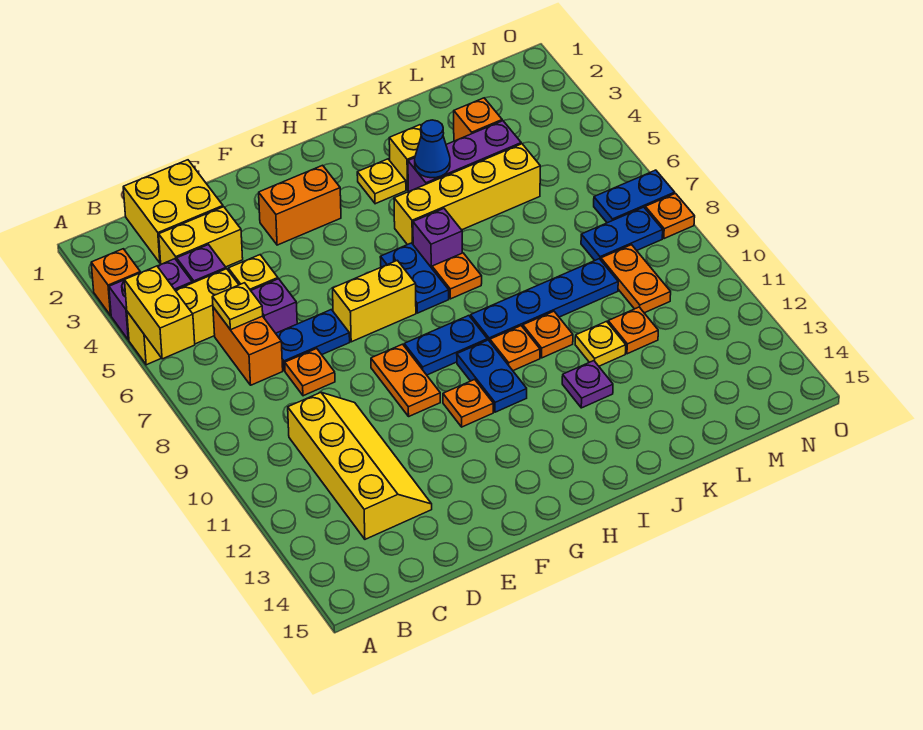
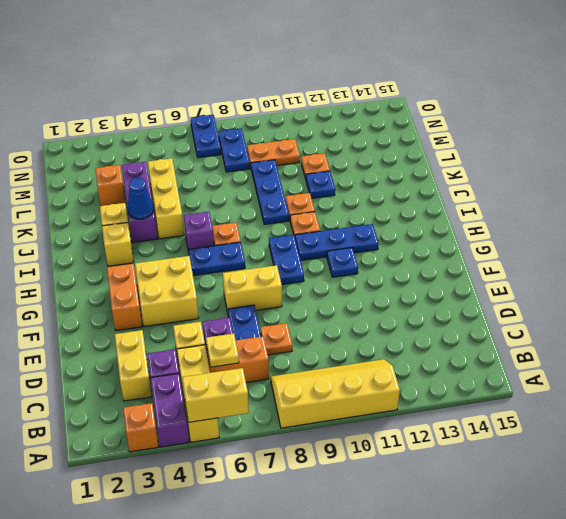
yellow brick C1:D2 level 1 -> yellow brick F4:G5 level 1
yellow slope C10:D13 level 1 top C -> yellow slope A8:B11 level 1 top A
yellow brick F7:G7 level 1 -> yellow brick F7:F8 level 1
orange plate F9:F10 level 1 -> none
orange plate G11 level 1 -> blue plate G11 level 1
blue plate H10:H11 level 1 -> blue plate H10:H12 level 1
yellow plate I3 level 1 -> yellow brick I3 level 1
yellow brick I5:L5 level 1 -> yellow brick J5:L5 level 1
blue plate I9:L9 level 1 -> blue plate J9:L9 level 1
purple plate J12 level 1 -> none
yellow plate K11 level 1 -> blue plate K11 level 1
orange plate O8 level 1 -> none

